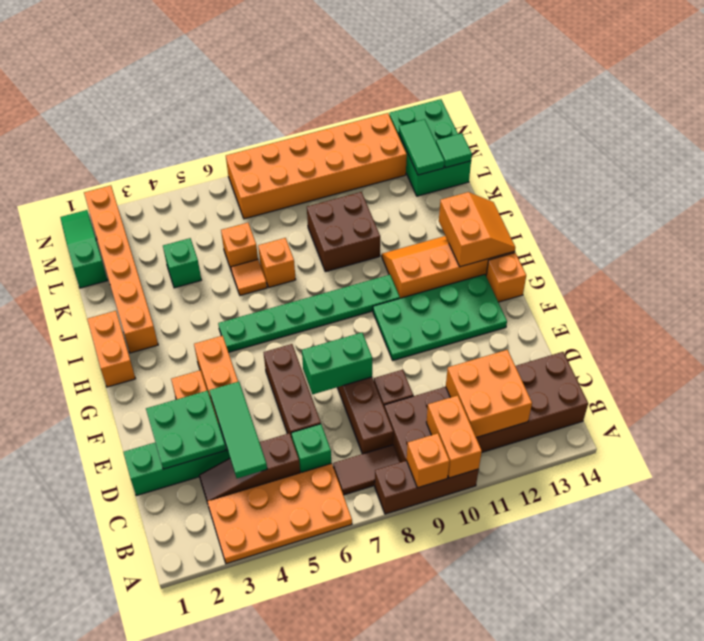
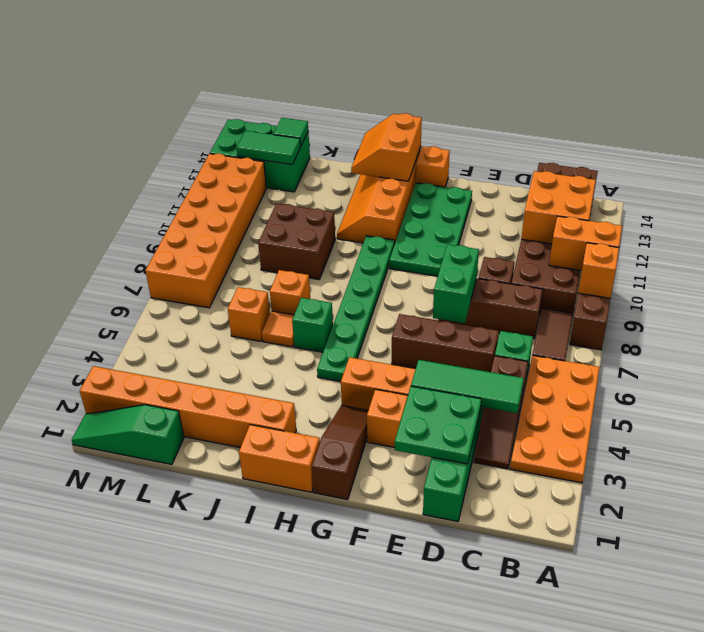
none -> brown slope G1:G3 level 1 top 1
orange slope H13:I14 level 2 top 13 -> orange slope H13:I14 level 2 top H
green brick K4 level 1 -> green brick I6 level 1

